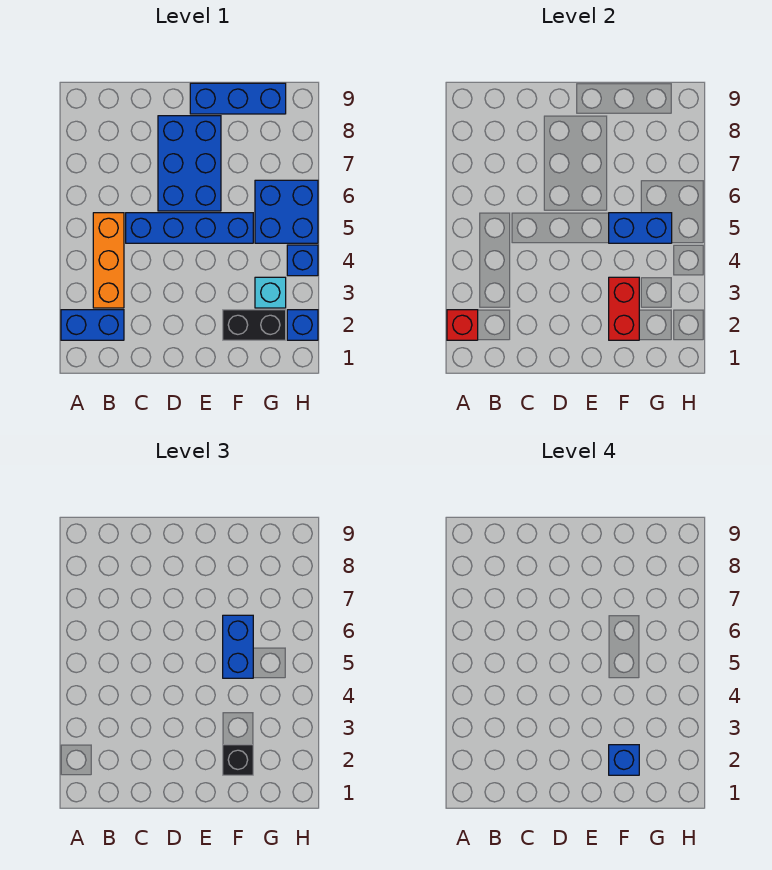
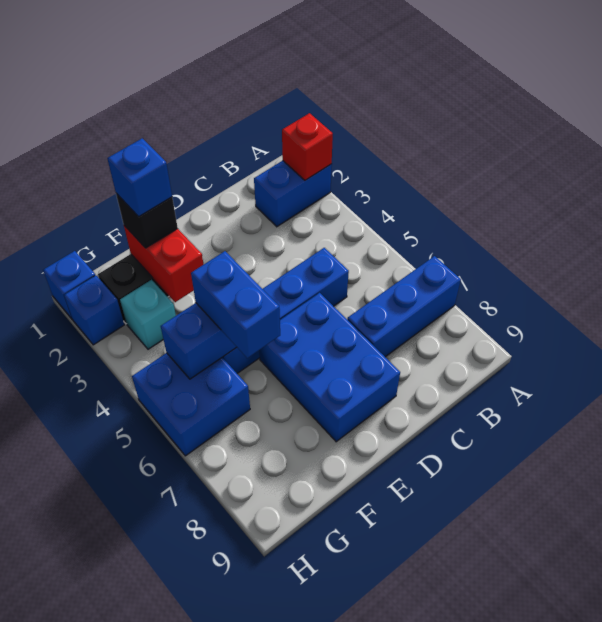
orange brick B3:B5 level 1 -> none
blue brick E9:G9 level 1 -> blue brick A7:C7 level 1
blue brick H4 level 1 -> blue brick H1 level 1

